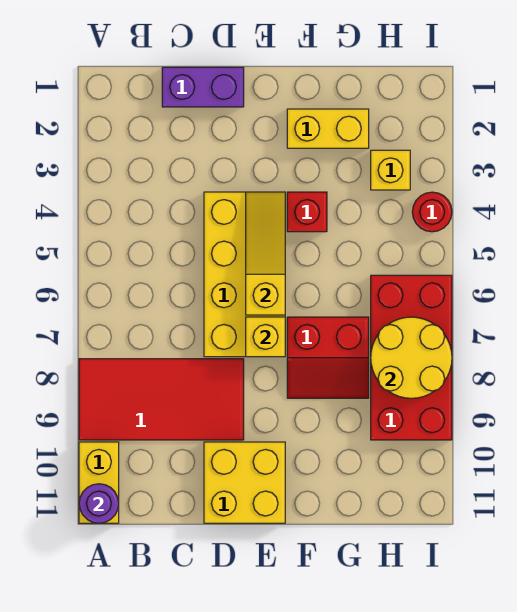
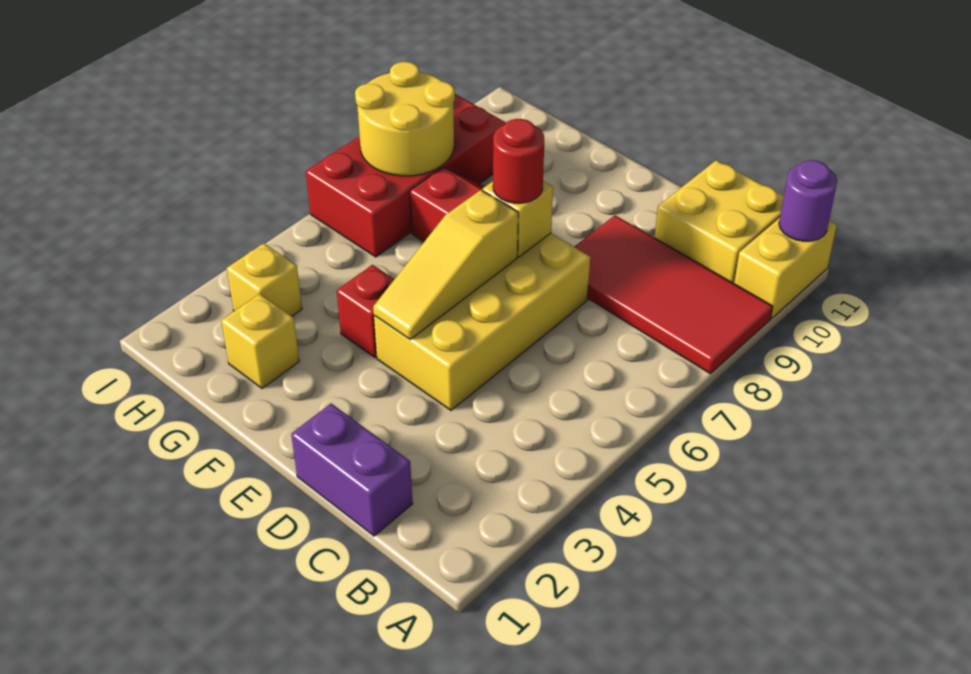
yellow brick D10:E11 level 1 -> yellow brick B10:C11 level 1
yellow brick F2:G2 level 1 -> yellow brick G2 level 1
red round brick I4 level 1 -> red round brick E7 level 3

